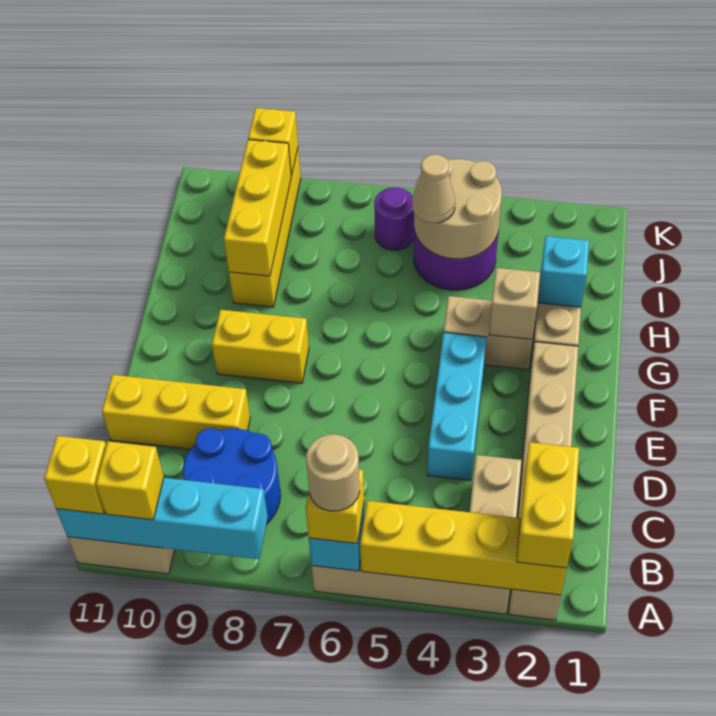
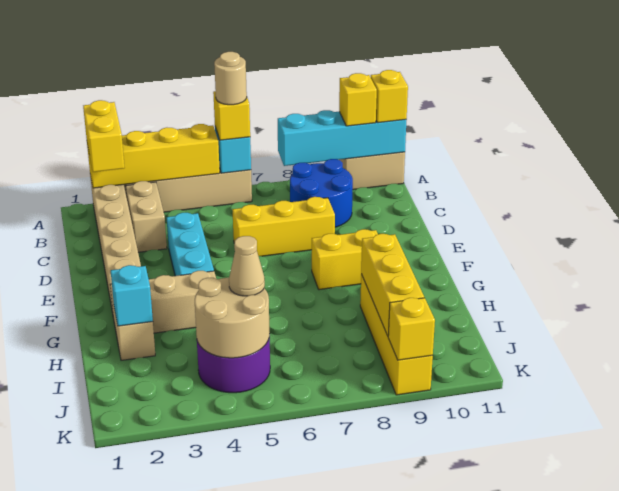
yellow brick D9:D11 level 1 -> yellow brick D6:D8 level 1
tan brick G3 level 2 -> none
purple round brick J6 level 1 -> none

